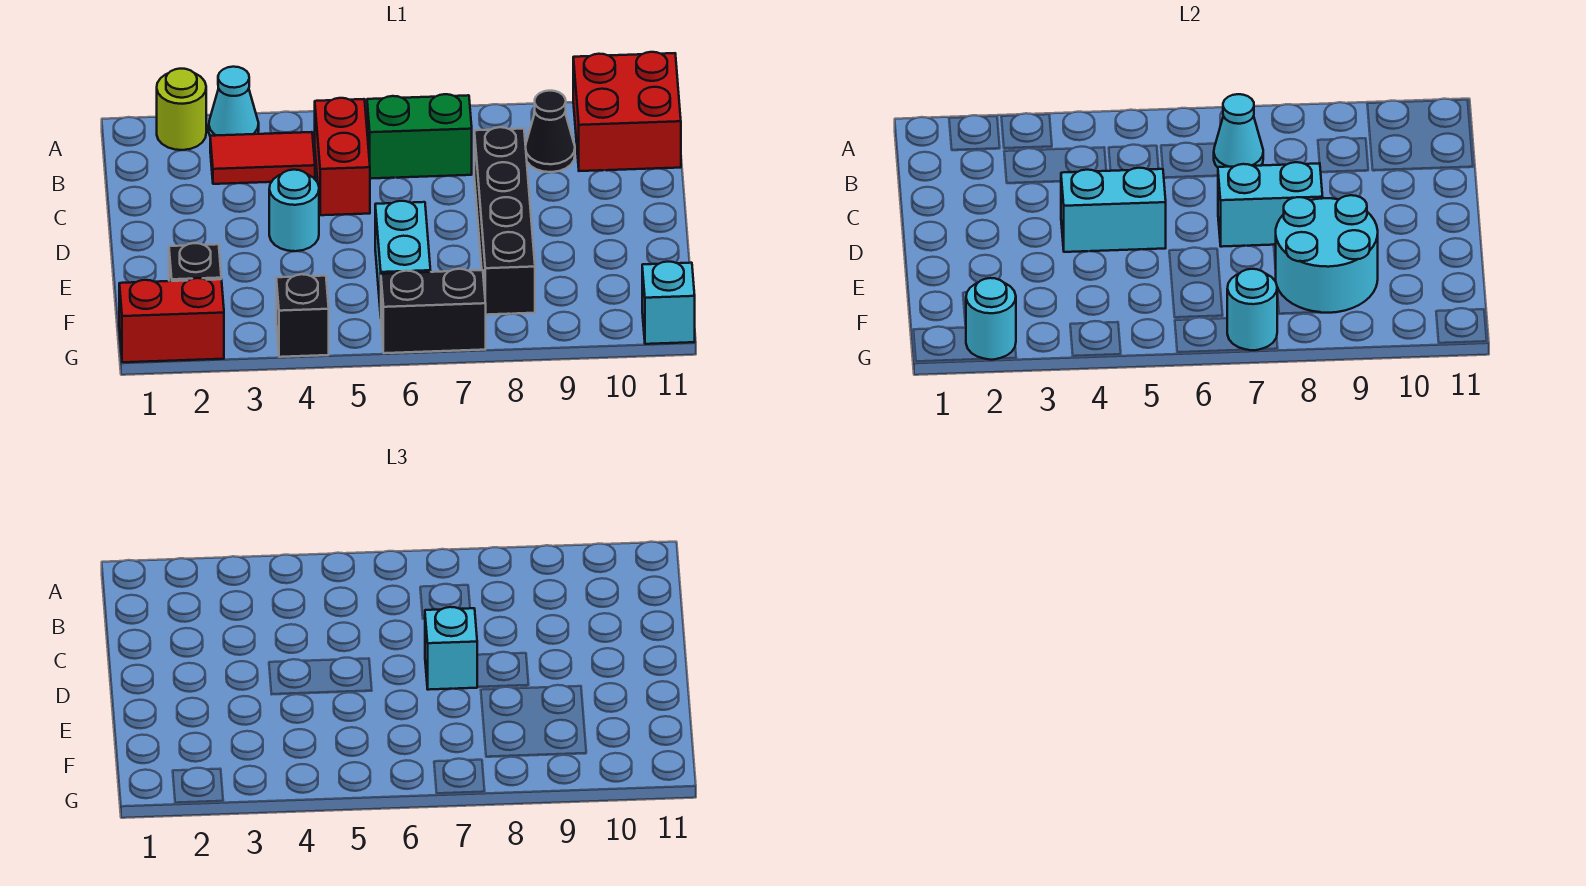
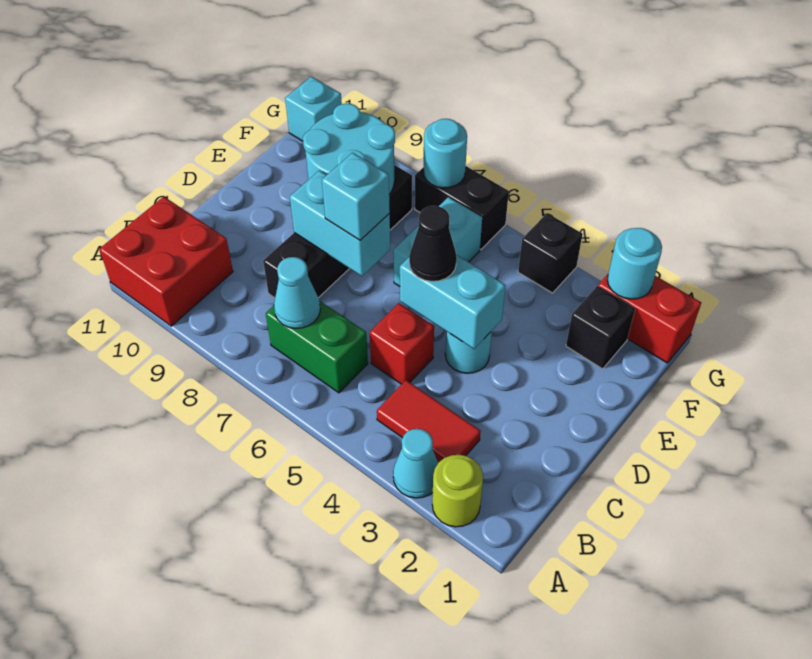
red brick B5:C5 level 1 -> red brick C5 level 1
black cone B9 level 1 -> black cone D5 level 3

